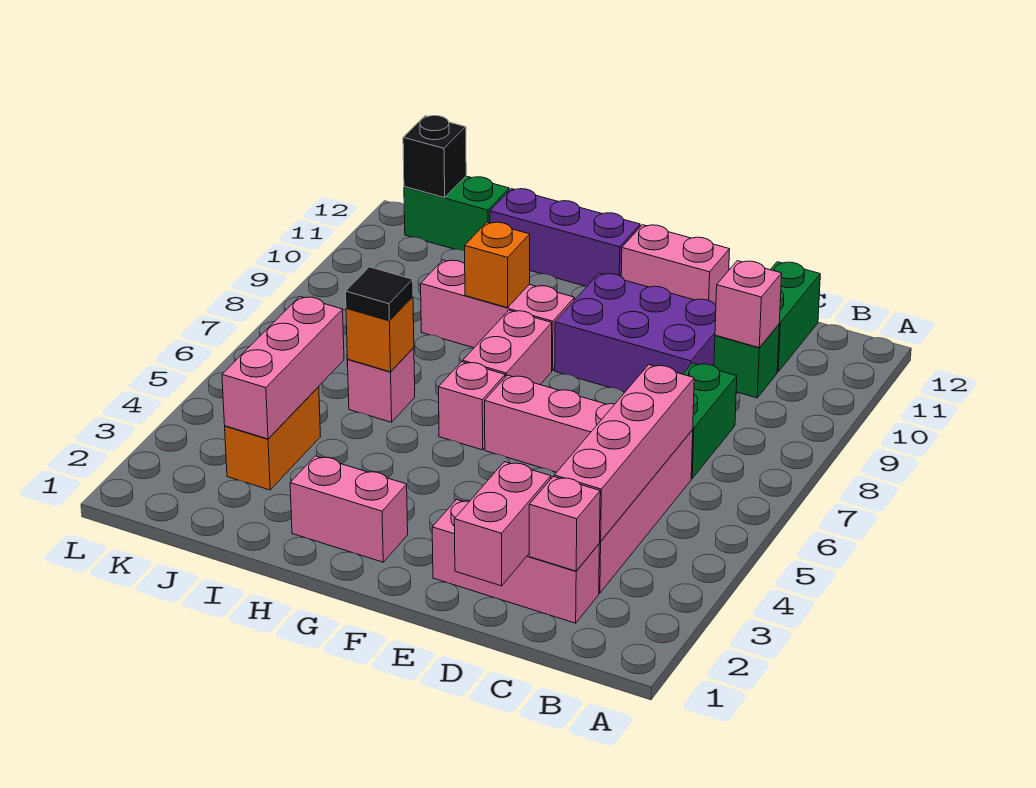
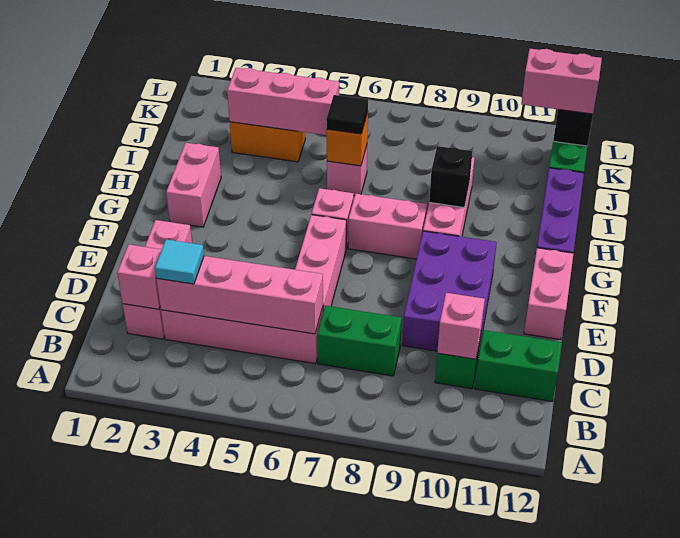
none -> cyan tile C3 level 3
pink brick D1:D2 level 2 -> pink brick K11:K12 level 3
orange brick H9 level 2 -> black brick H9 level 2

